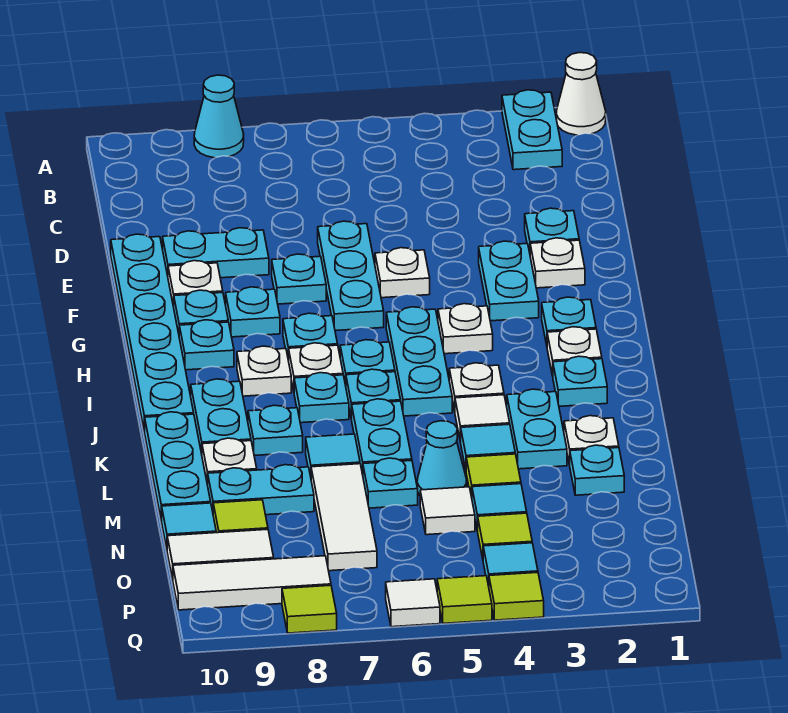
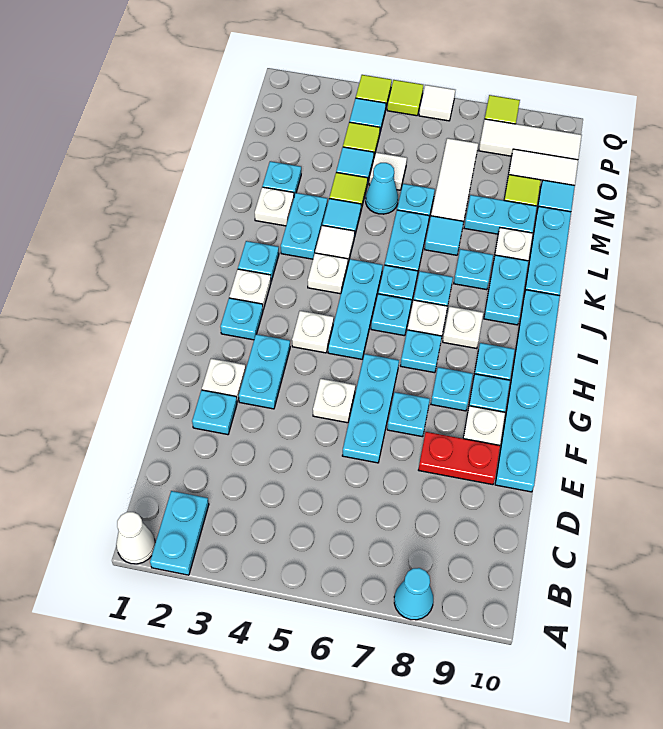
cyan plate E8:E9 level 1 -> red plate E8:E9 level 1

